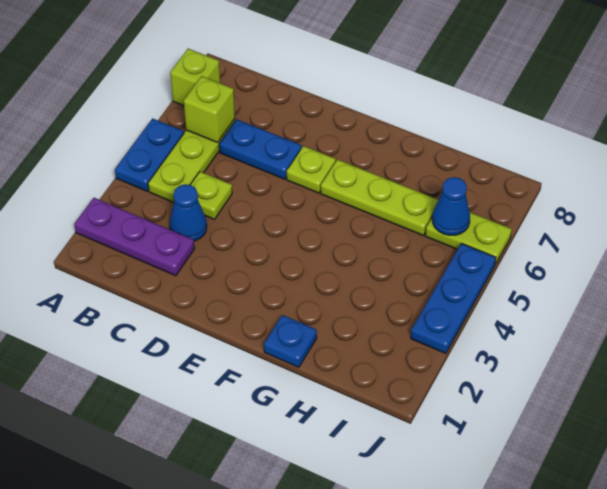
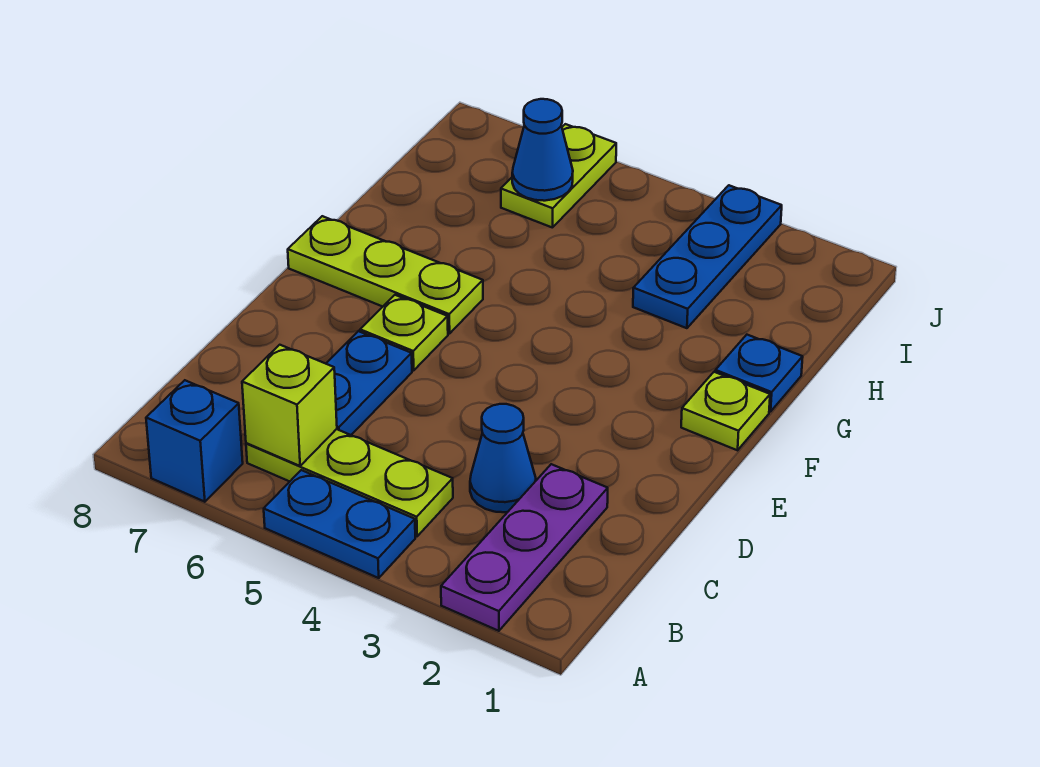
lime brick A7 level 1 -> blue brick A7 level 1
lime plate C4 level 1 -> lime plate F1 level 1
lime plate F6:H6 level 1 -> lime plate F6:F8 level 1
blue plate J3:J5 level 1 -> blue plate H3:J3 level 1

